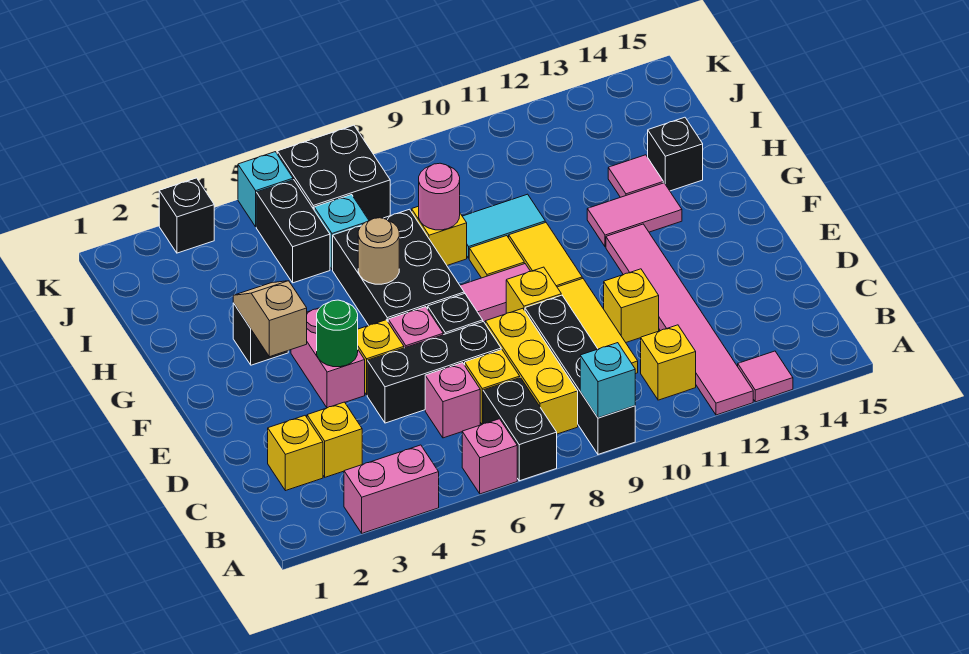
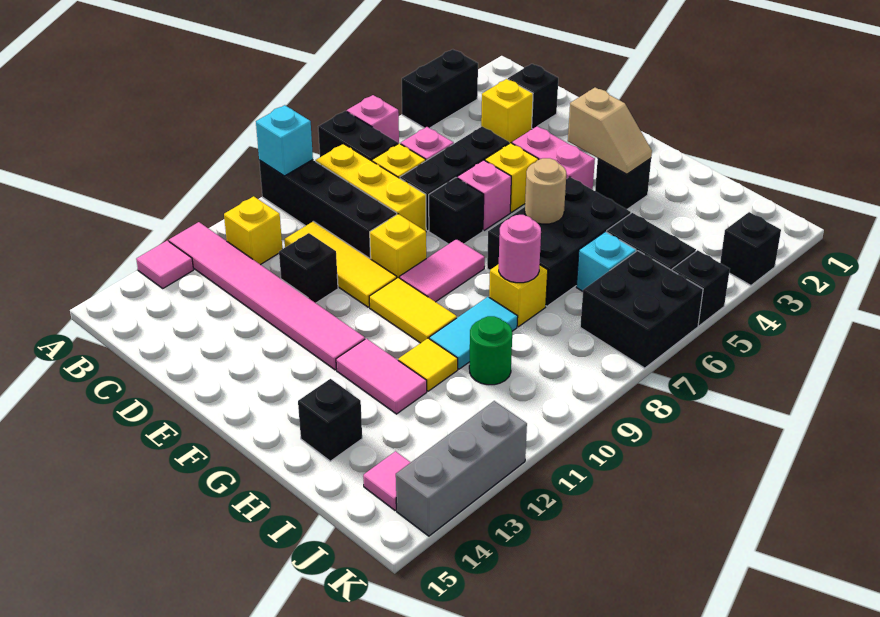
pink brick A3:A4 level 1 -> black brick A3:A4 level 1
yellow brick C2 level 1 -> black brick C2 level 1
yellow brick D11 level 1 -> black brick D11 level 1
green round brick E4 level 2 -> green round brick I10 level 1
black brick F6:H7 level 1 -> black brick G5:H7 level 1
yellow tile G9 level 1 -> yellow tile H11 level 1
pink tile G12:G13 level 1 -> pink tile G12:H12 level 1
pink tile H13 level 1 -> pink tile J14 level 1
cyan brick K5 level 1 -> black brick K5 level 1
none -> grey brick K12:K14 level 1

